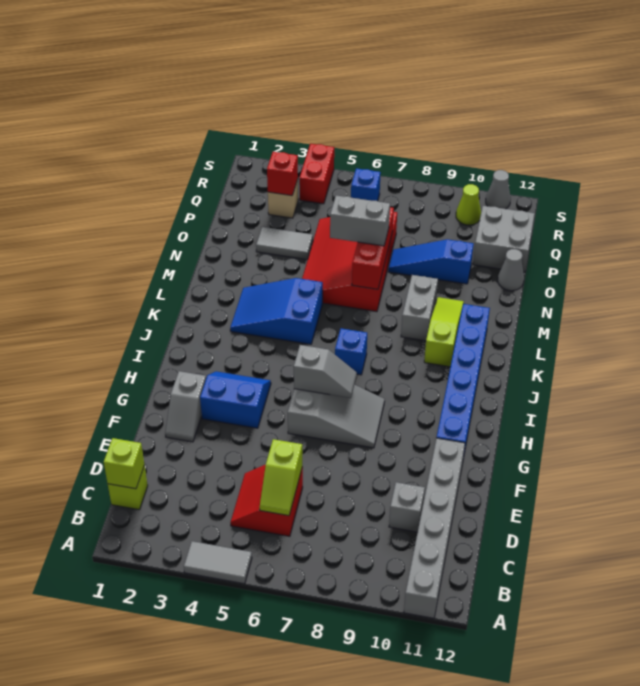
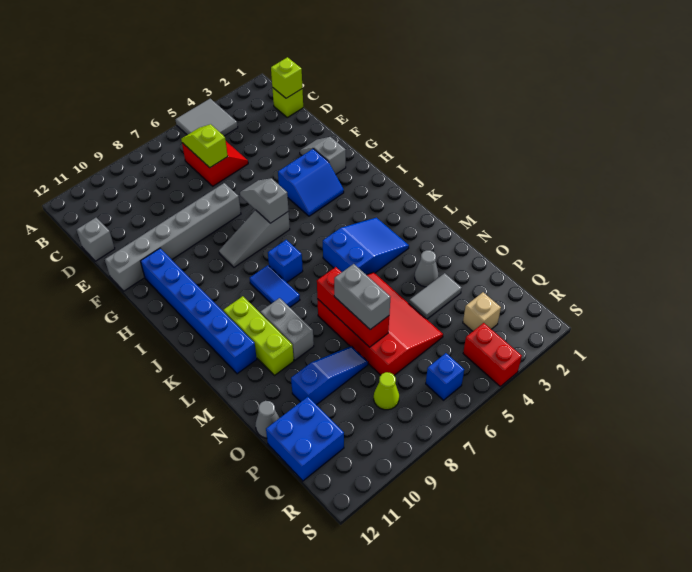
grey tile A4:A5 level 1 -> grey tile A4:B5 level 1
grey brick A11:F11 level 1 -> grey brick F7:F12 level 1
grey brick D10 level 1 -> grey brick D12 level 1
grey slope G6:H8 level 1 top 6 -> grey slope H6:H8 level 1 top 6
grey slope H6:H7 level 2 top 6 -> grey slope G6:H6 level 2 top H
none -> blue tile J8:K8 level 1
lime slope K10:M10 level 1 top K -> lime brick K10:M10 level 1
grey brick N6:N7 level 3 -> grey brick N7:O7 level 3
grey brick P11:Q12 level 1 -> blue brick P11:Q12 level 1
red brick Q3 level 2 -> none
lime cone R10 level 1 -> lime cone Q8 level 1
grey cone S11 level 1 -> grey cone N3 level 1

